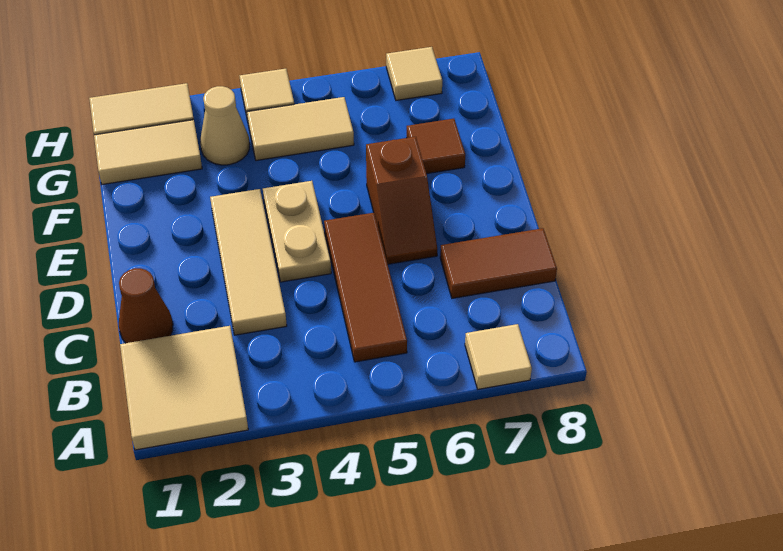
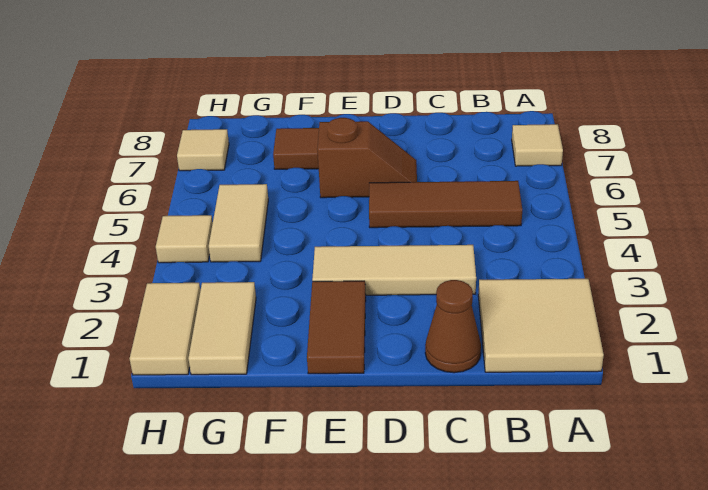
brown tile C7:C8 level 1 -> brown tile E1:E2 level 1
tan plate D4:E4 level 1 -> none
tan cone G3 level 1 -> none

